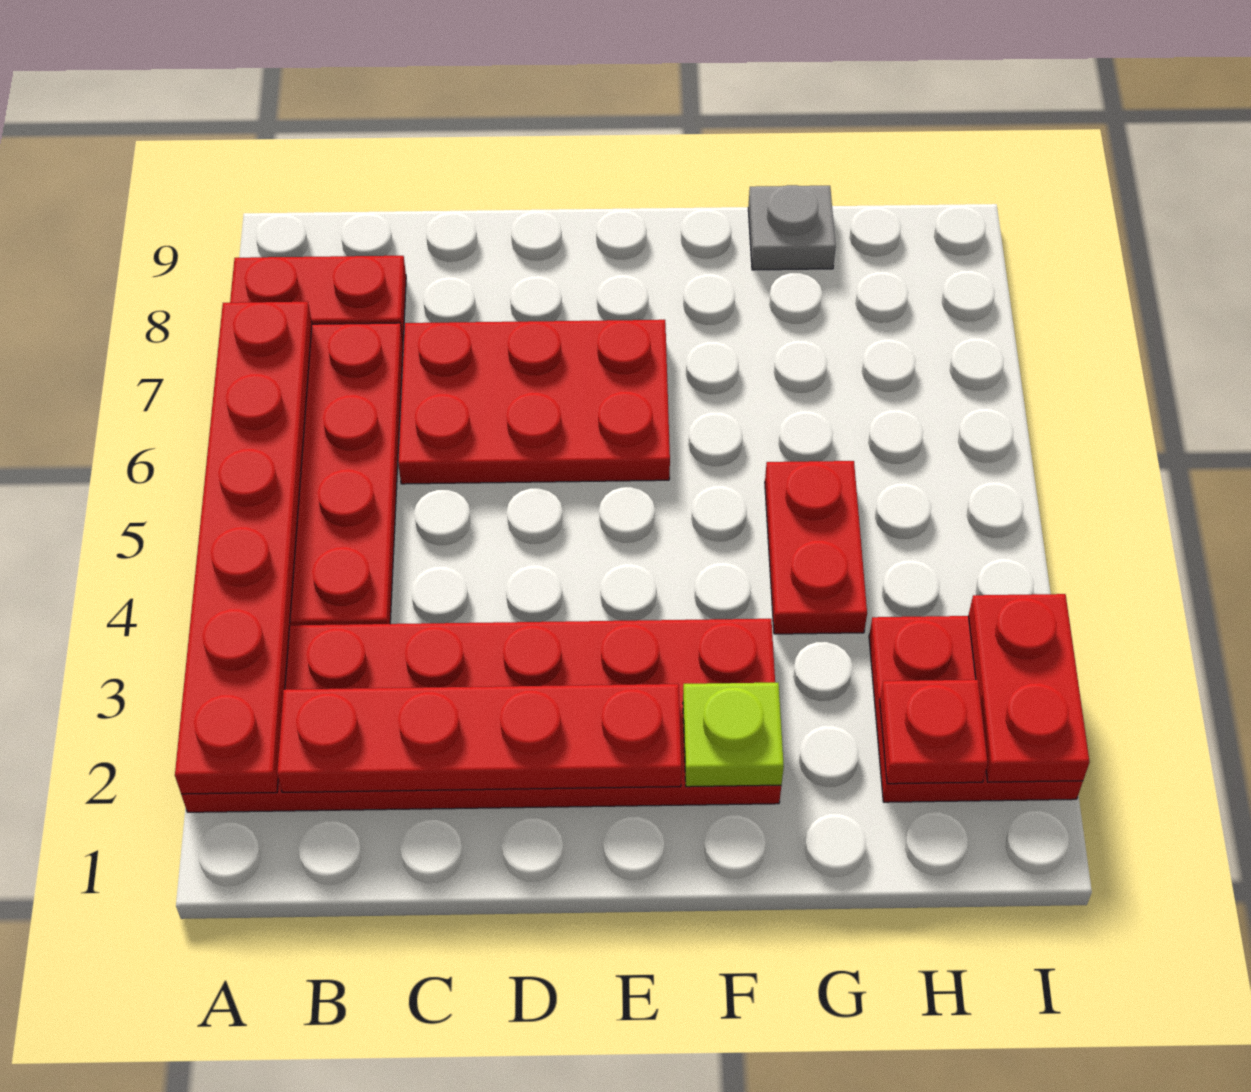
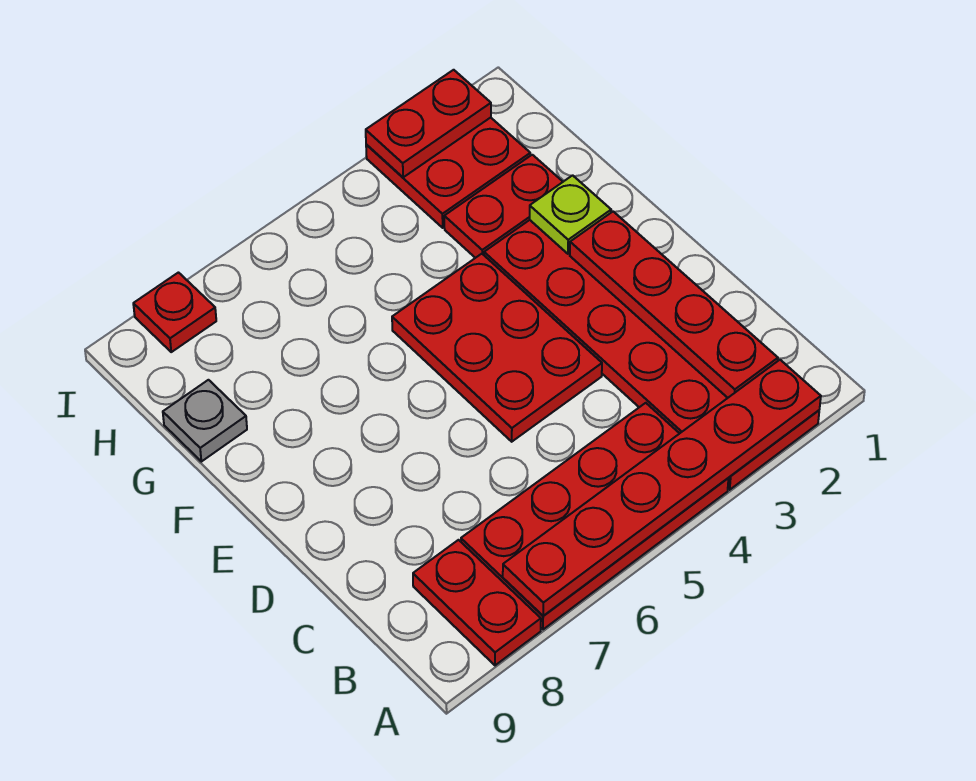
red plate C6:E7 level 1 -> red plate D4:F5 level 1
red plate G4:G5 level 1 -> red plate G2:G3 level 1
red plate H2 level 2 -> red plate I8 level 1

